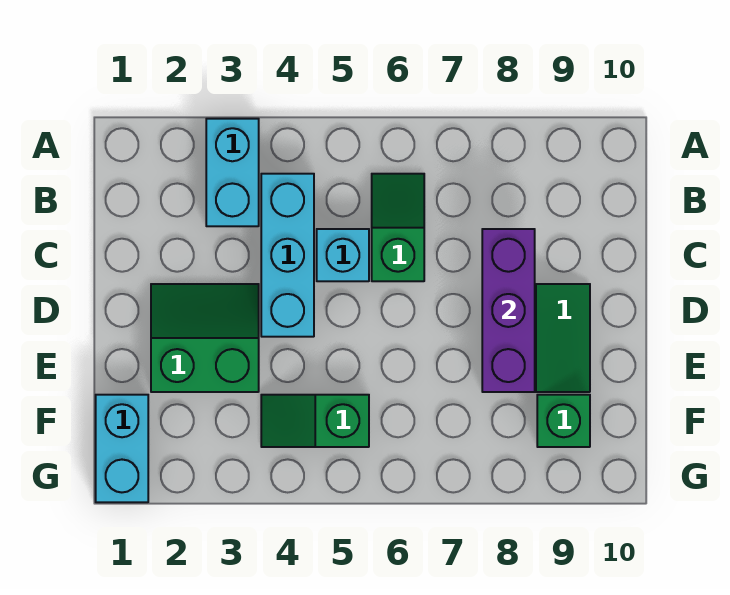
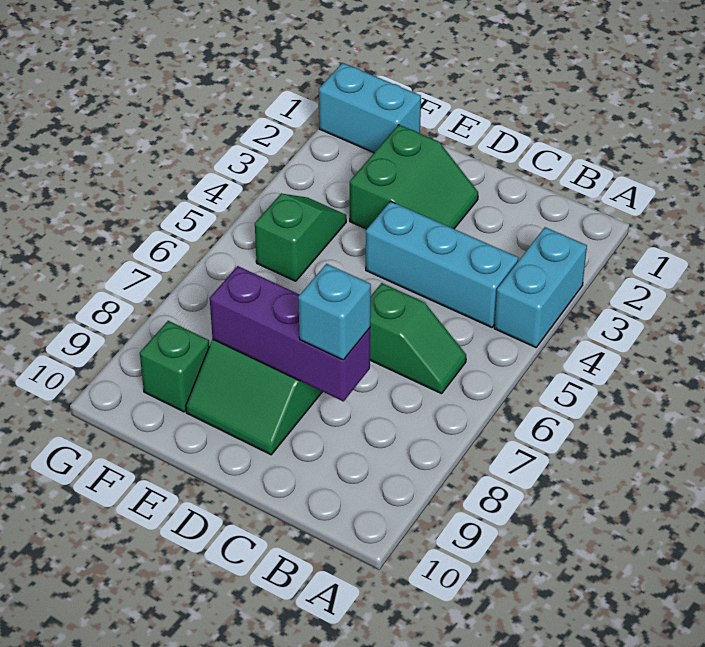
cyan brick A3:B3 level 1 -> cyan brick A3:A4 level 1
cyan brick C5 level 1 -> cyan brick C8 level 3

